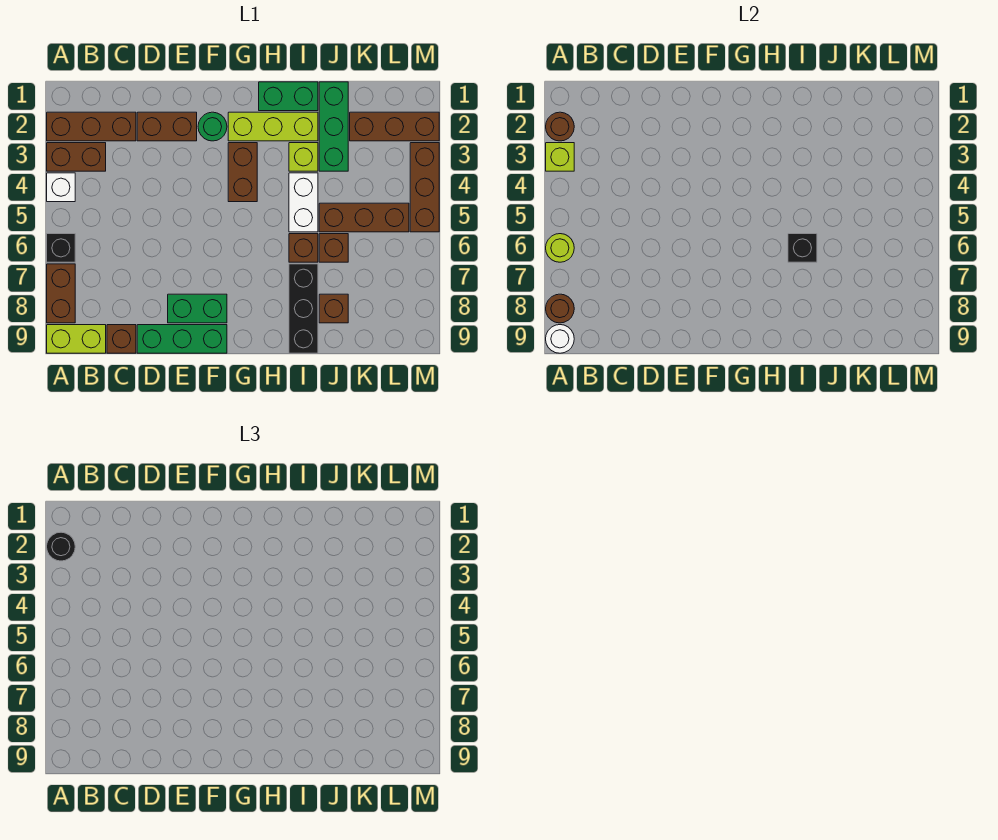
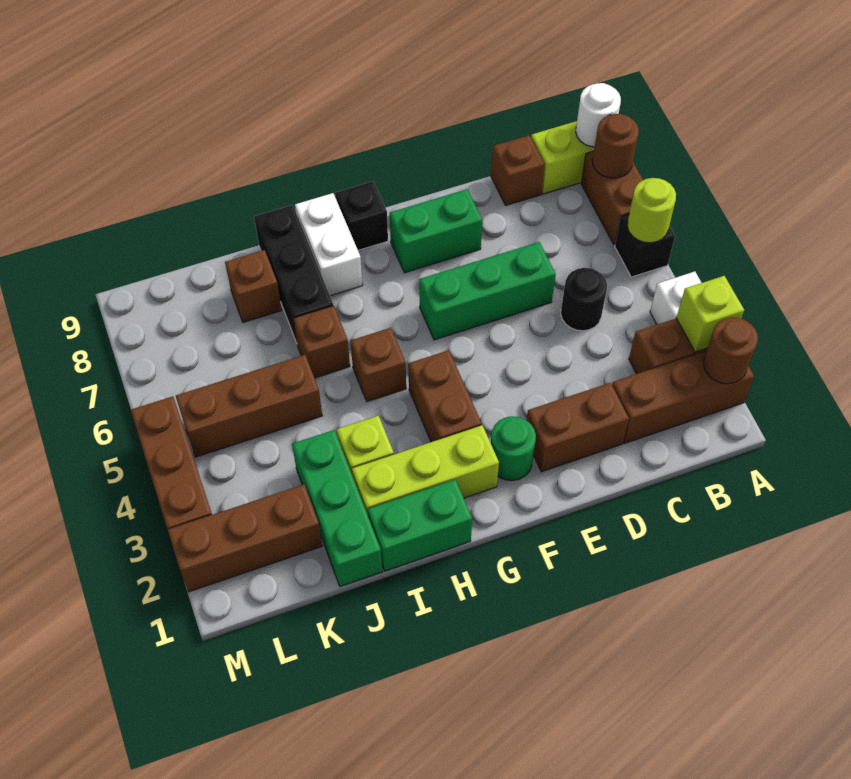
black round brick A2 level 3 -> black round brick C5 level 1
green brick D9:F9 level 1 -> green brick D6:F6 level 1
white brick I4:I5 level 1 -> white brick H8:H9 level 1
black brick I6 level 2 -> black brick G9 level 1
brown brick J6 level 1 -> brown brick H5 level 1

